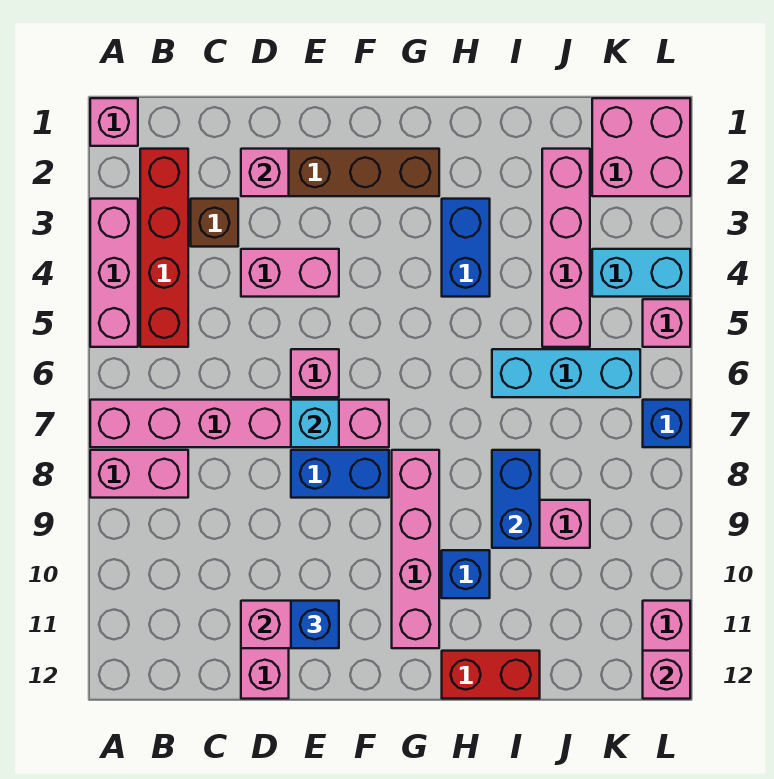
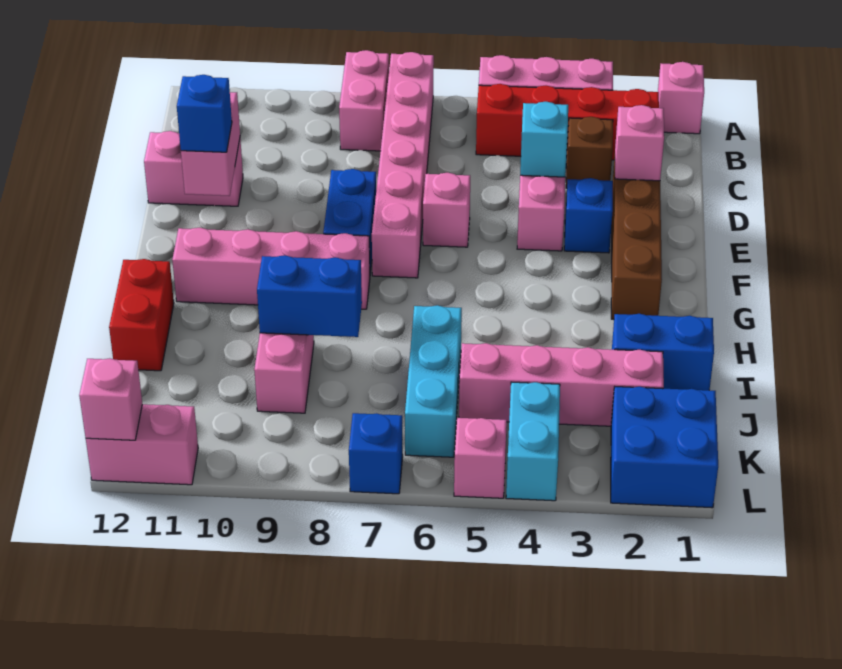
cyan brick E7 level 2 -> cyan brick D4 level 2
blue brick H3:H4 level 1 -> blue brick I1:I2 level 1
blue brick H10 level 1 -> blue brick E3 level 1
pink brick K1:L2 level 1 -> blue brick K1:L2 level 1

